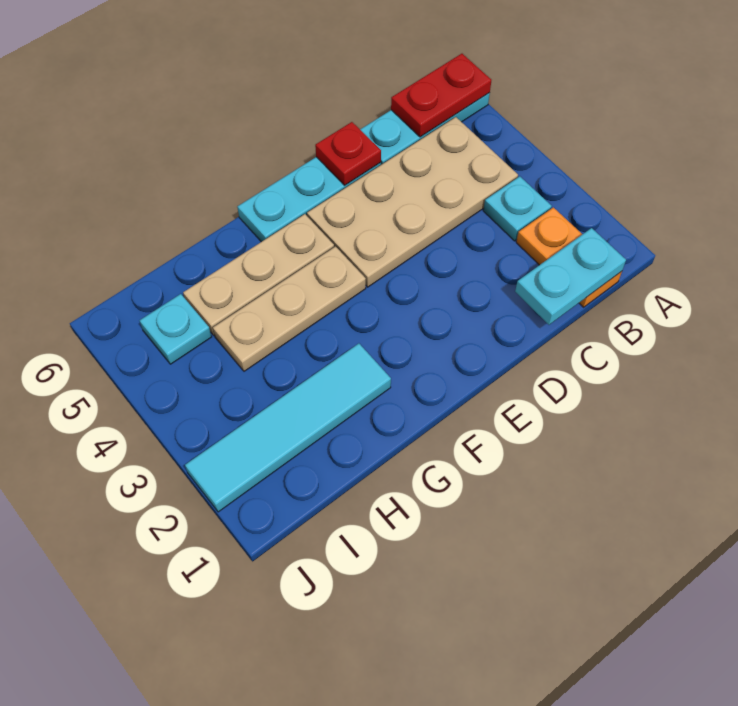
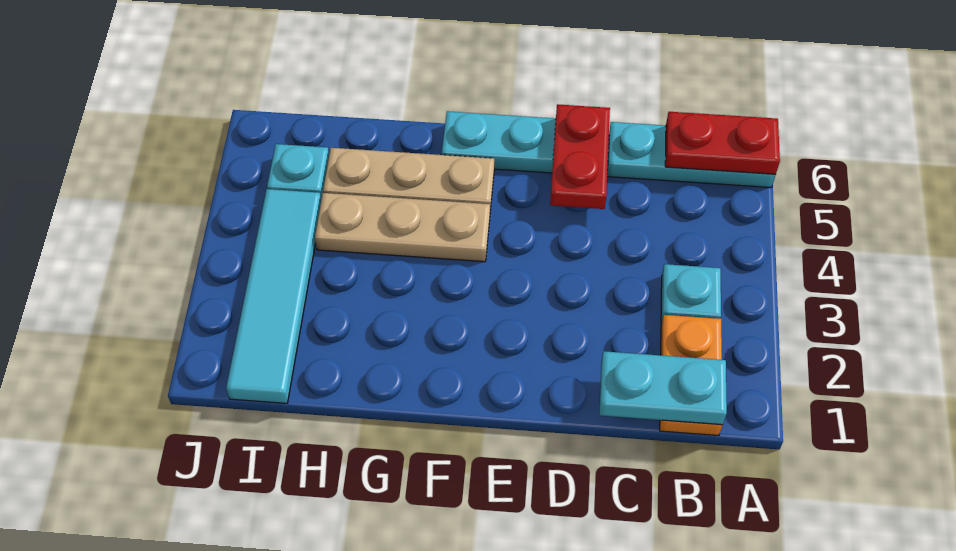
tan plate B4:E5 level 1 -> none
red plate D6 level 2 -> red plate D5:D6 level 2
cyan tile G2:J2 level 1 -> cyan tile I1:I4 level 1

